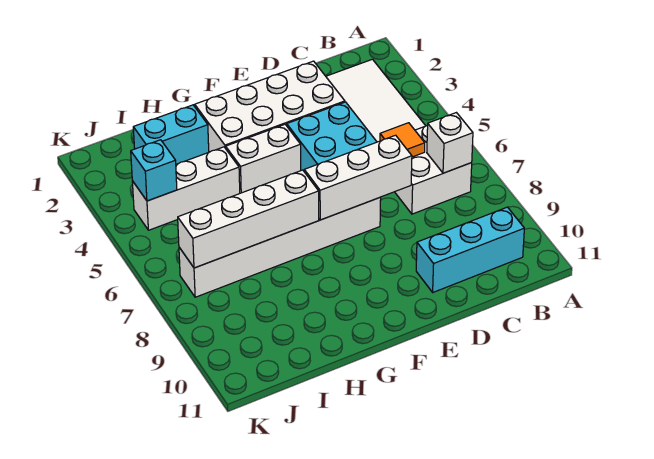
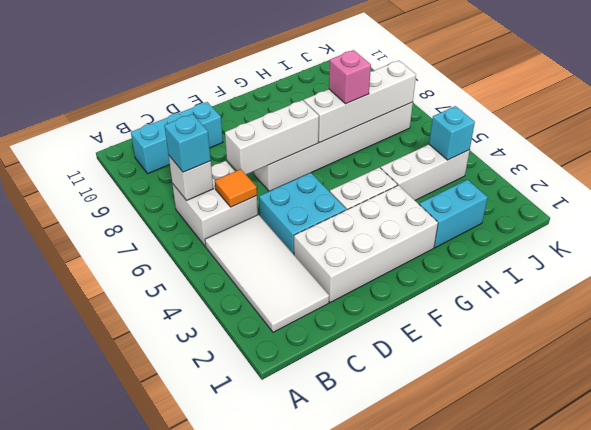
none -> cyan brick B7 level 3
none -> pink brick H7 level 3

